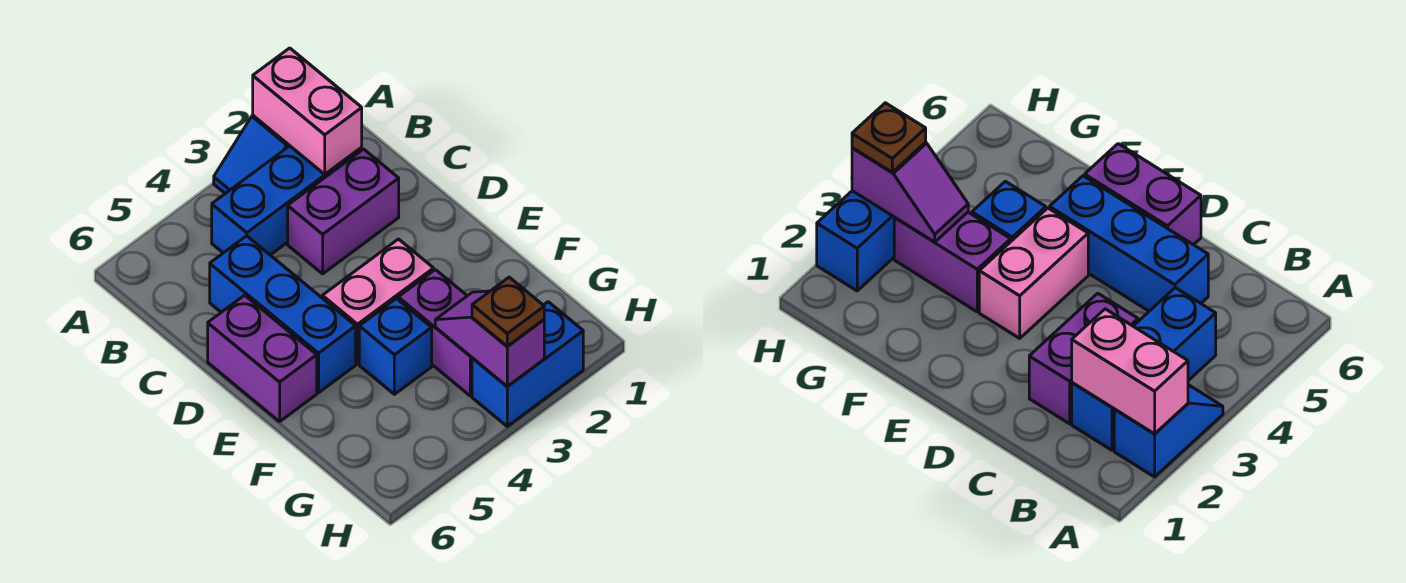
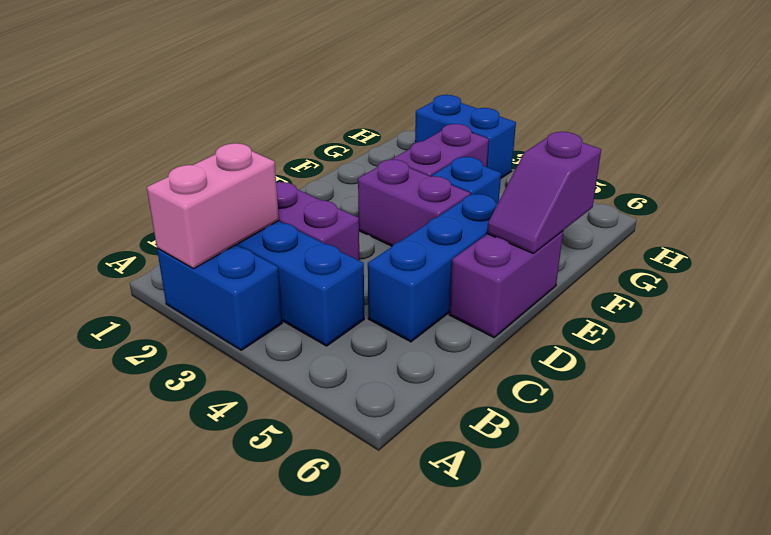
blue slope A2:A3 level 1 top 2 -> blue brick A2:A3 level 1
pink brick E3:E4 level 1 -> purple brick E3:E4 level 1
purple slope G3:H3 level 2 top H -> purple slope E6:F6 level 2 top F
brown plate H3 level 3 -> none

